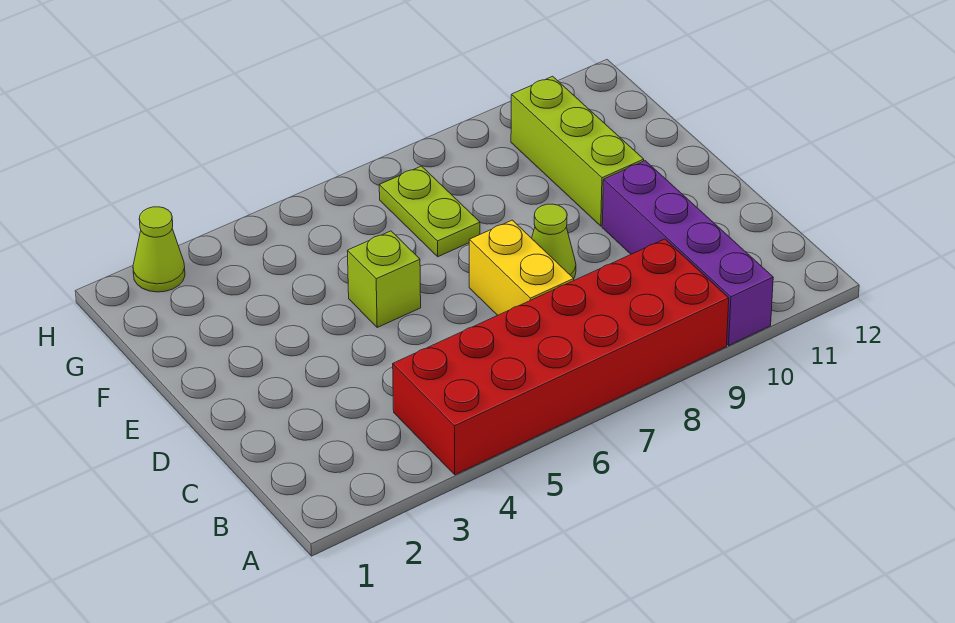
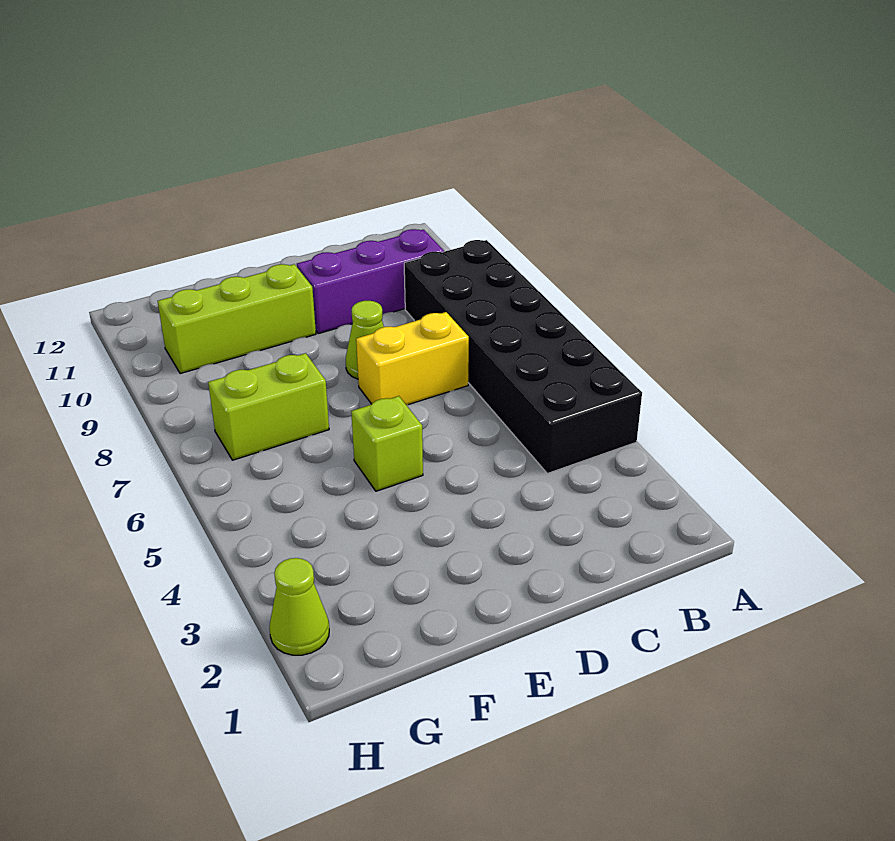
red brick A4:B9 level 1 -> black brick A4:B9 level 1
purple brick A10:D10 level 1 -> purple brick B10:D10 level 1
lime plate F7:G7 level 1 -> lime brick F7:G7 level 1

